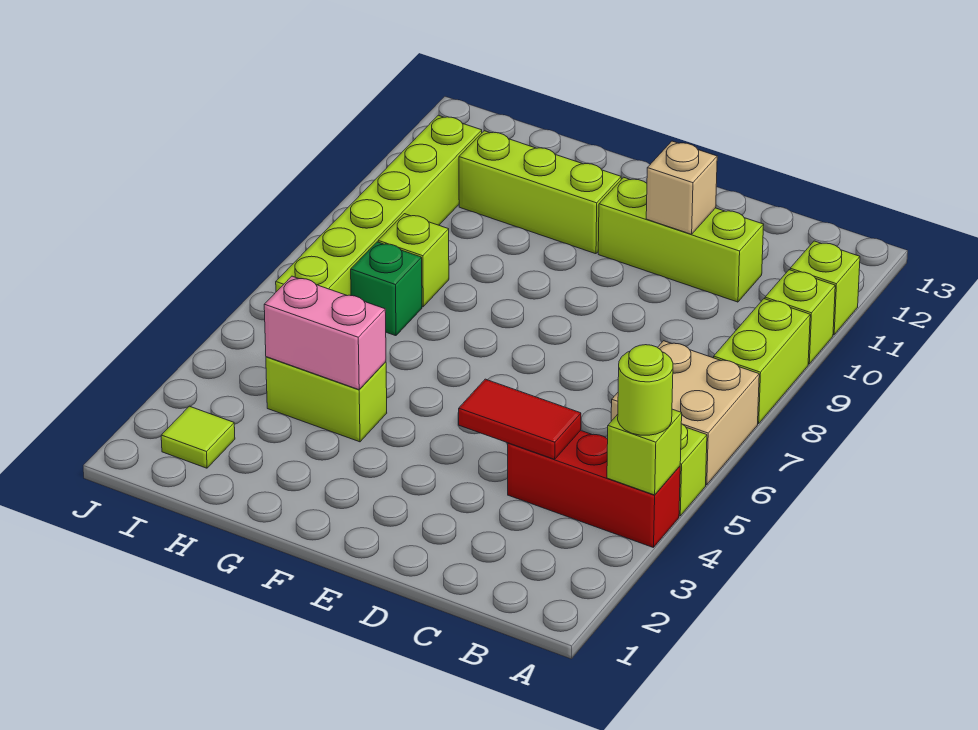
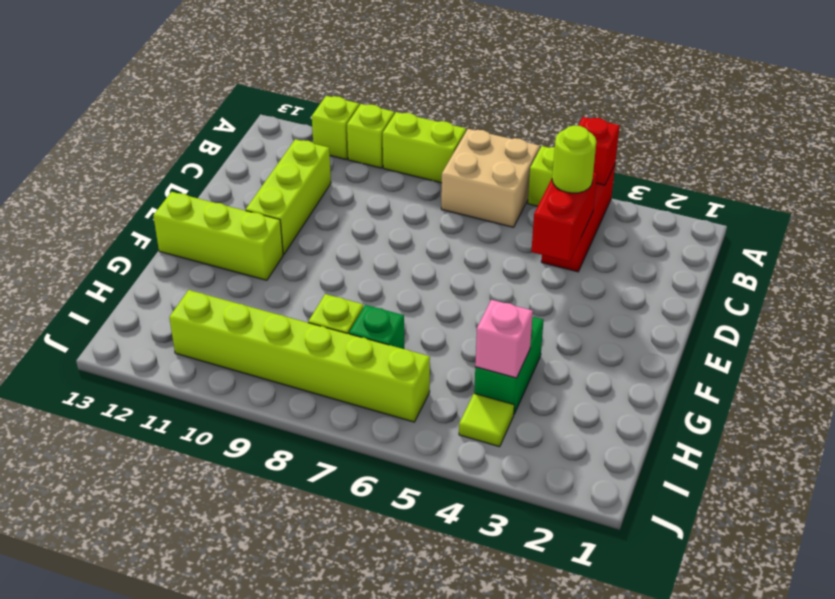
lime brick A4 level 2 -> red brick A4 level 2
lime round brick A4 level 3 -> lime round brick C4 level 3
red tile C4:D4 level 2 -> red brick C4:D4 level 2
tan brick D11 level 2 -> none
lime brick F11:H11 level 1 -> lime brick F11:F13 level 1
lime brick G4:H4 level 1 -> green brick G4:H4 level 1
pink brick G4:H4 level 2 -> pink brick H4 level 2
lime tile I2 level 1 -> lime tile I4 level 1

